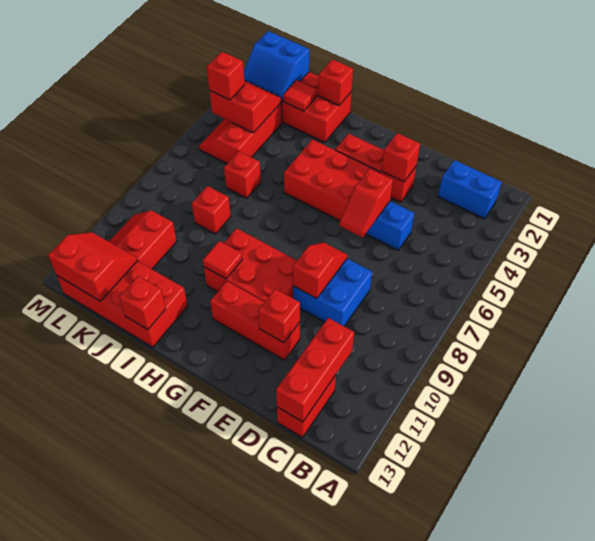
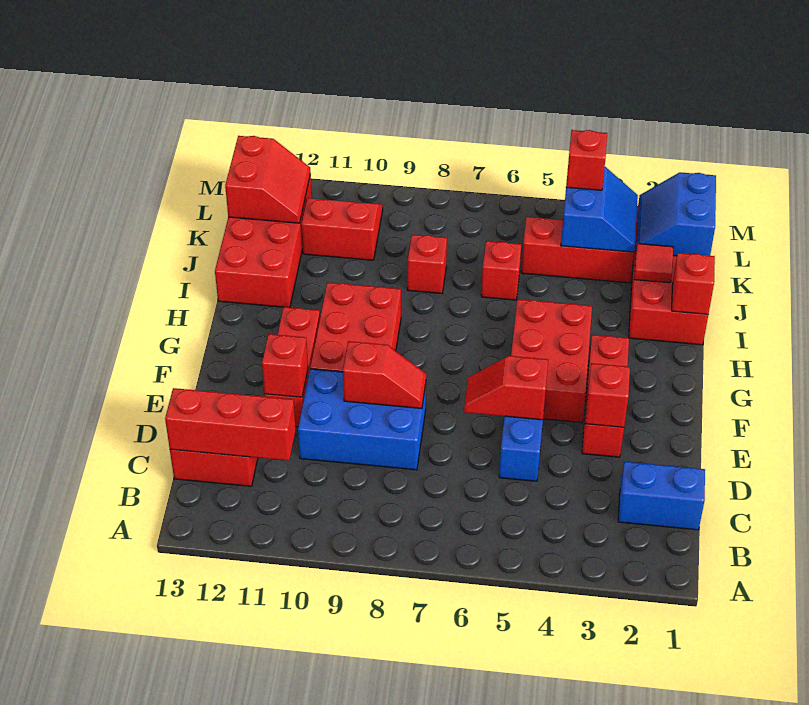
blue brick B2:C2 level 1 -> blue brick C1:C2 level 1
blue brick D8:E9 level 1 -> blue brick D8:E10 level 1
red tile H10 level 2 -> none
red brick I13 level 2 -> none
red slope K3:L4 level 2 top 4 -> blue slope K3:L4 level 2 top 4

